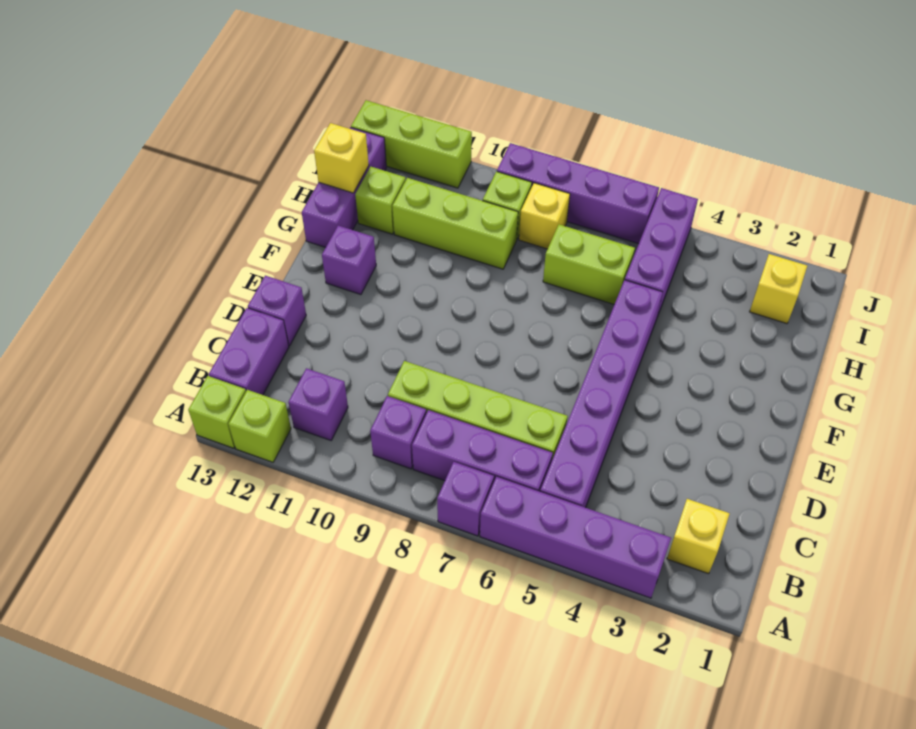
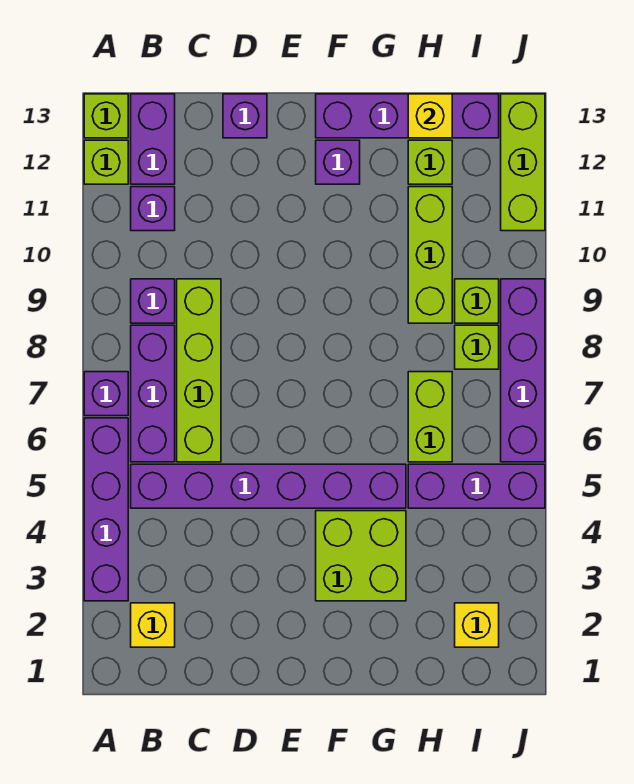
purple brick B13:C13 level 1 -> purple brick B12:B13 level 1
none -> lime brick F3:G4 level 1
purple brick G13:I13 level 1 -> purple brick F13:I13 level 1
yellow brick I8 level 1 -> lime brick I8 level 1

